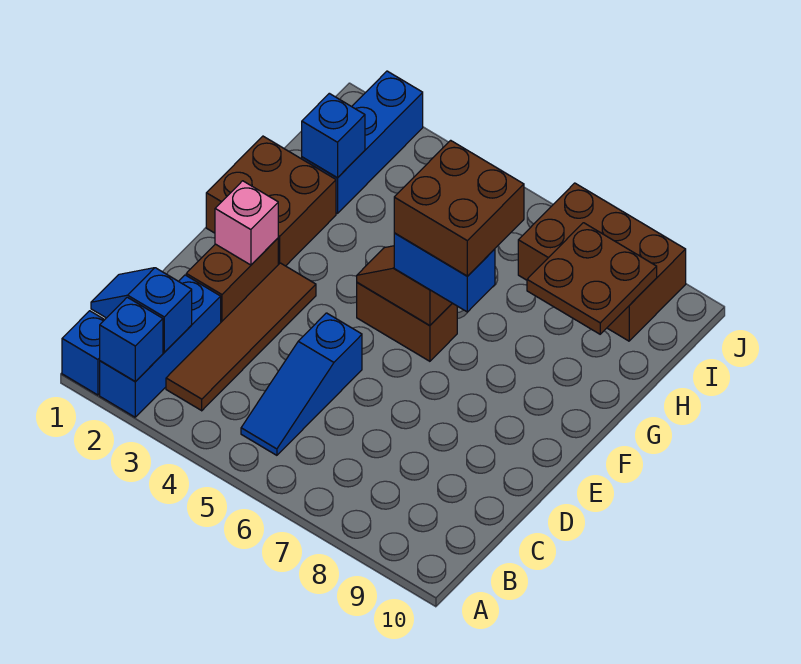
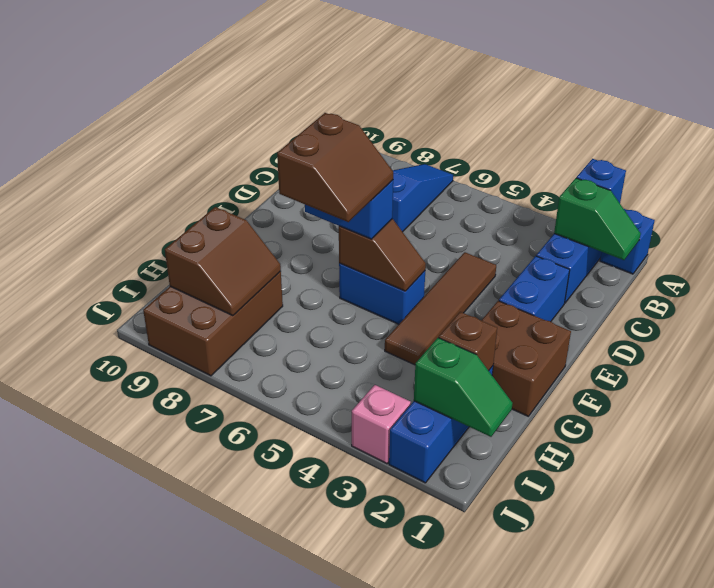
blue slope B1:B2 level 2 top 2 -> green slope B1:B2 level 2 top 2
brown tile B3:E3 level 1 -> brown tile D4:G4 level 1
blue slope B5:D5 level 1 top D -> blue slope A7:C7 level 1 top C
brown brick D2:E2 level 1 -> blue brick D2:E2 level 1
pink brick E2 level 2 -> pink brick J3 level 1
brown brick F5:F6 level 1 -> blue brick F5:F6 level 1
brown brick F6:G7 level 4 -> brown slope F6:G7 level 4 top 7
blue brick H2 level 2 -> brown brick H2 level 2
brown plate H8:I9 level 2 -> brown slope H8:I9 level 2 top 9
none -> green slope I1:I2 level 2 top 2
brown brick I7:J9 level 1 -> brown brick H8:J9 level 1

